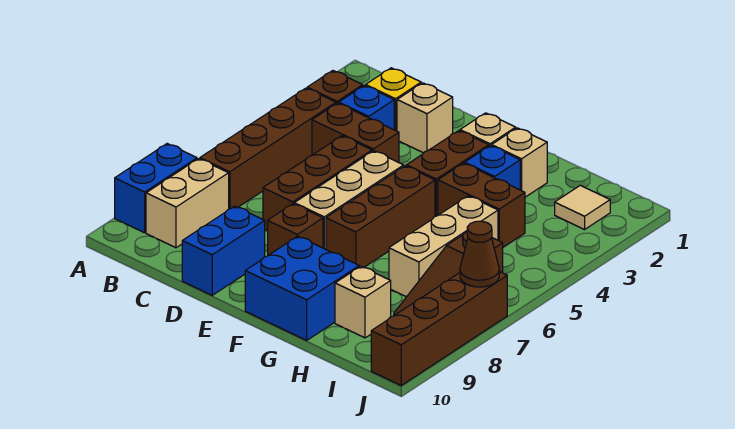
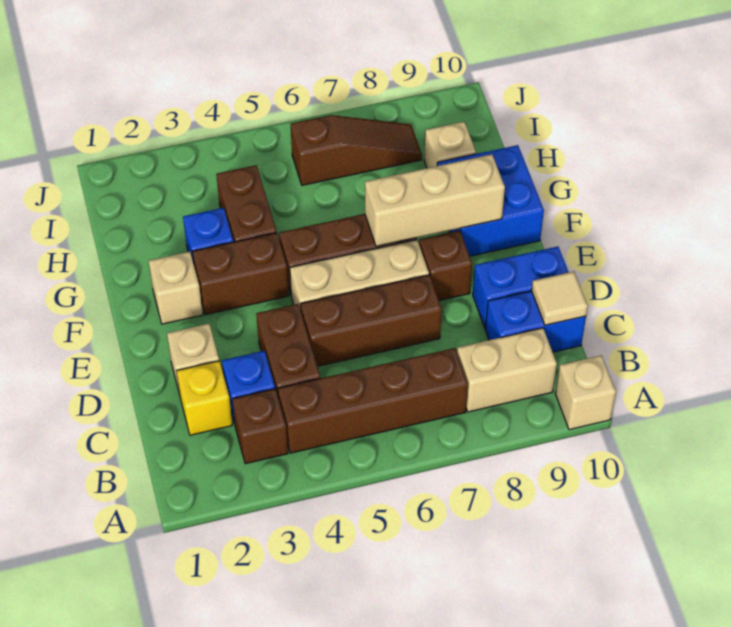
blue brick A8:A9 level 1 -> blue brick C9:C10 level 1
tan brick G2 level 1 -> tan brick A10 level 1
tan brick H5:H7 level 1 -> tan brick F7:F9 level 2
tan tile I2 level 1 -> tan tile C10 level 2
brown brick J7:J10 level 1 -> none
brown cone J7 level 2 -> none

